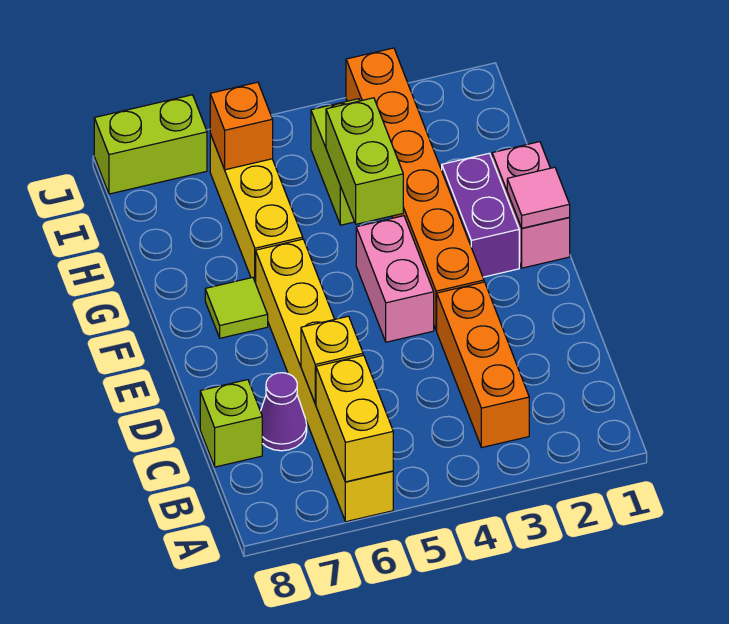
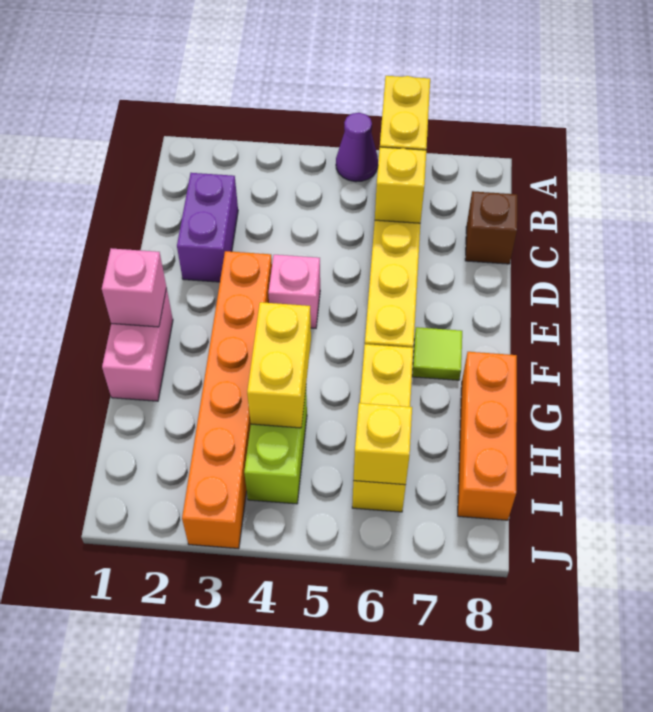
orange brick B3:D3 level 1 -> orange brick G8:I8 level 1
purple cone C7 level 1 -> purple cone A5 level 1
lime brick C8 level 1 -> brown brick C8 level 1
pink brick E4:F4 level 1 -> pink brick E4 level 1
pink tile F1 level 2 -> pink brick F1 level 2
purple brick F2:G2 level 1 -> purple brick C2:D2 level 1
lime brick G4:H4 level 2 -> yellow brick G4:H4 level 2
orange brick I6 level 2 -> yellow brick I6 level 2
lime brick J7:J8 level 1 -> none

